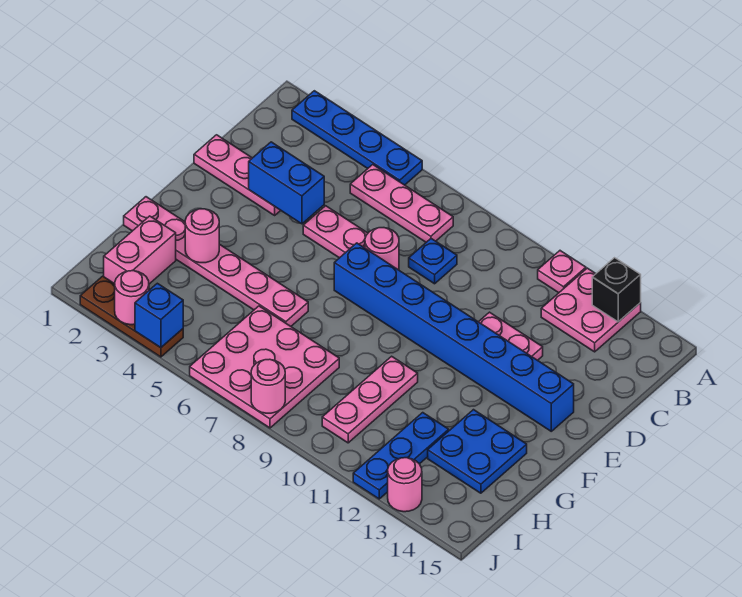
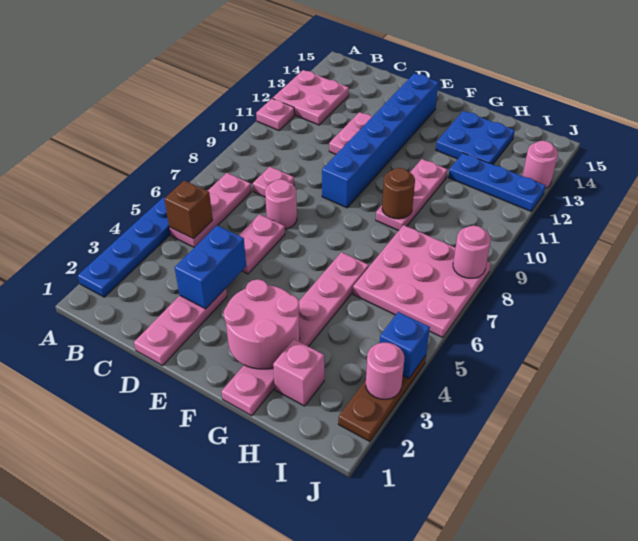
black brick A13 level 2 -> none
none -> brown brick B5 level 2
blue plate C8 level 1 -> pink plate C8 level 1
blue brick E7:E14 level 1 -> blue brick E9:E14 level 1
pink round brick G3 level 2 -> pink round brick F2:G3 level 2
none -> brown round brick G9 level 2
pink plate G10:I10 level 1 -> pink plate G9:G11 level 1
pink brick H2:I2 level 1 -> pink brick H2 level 1

